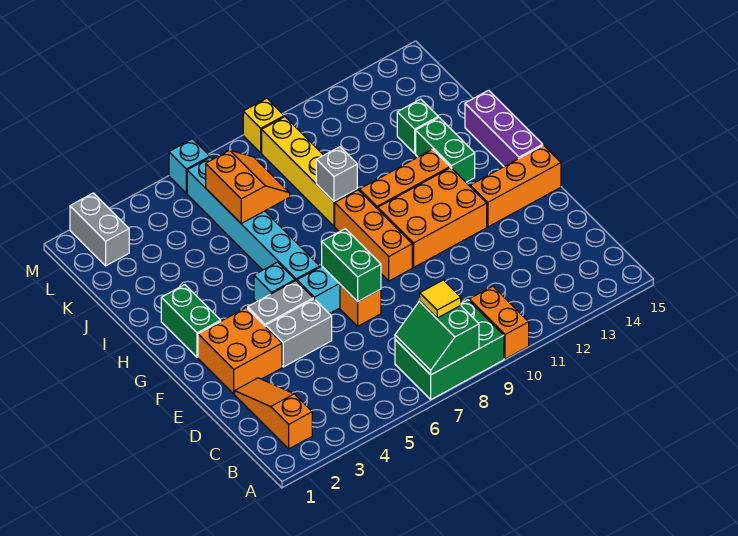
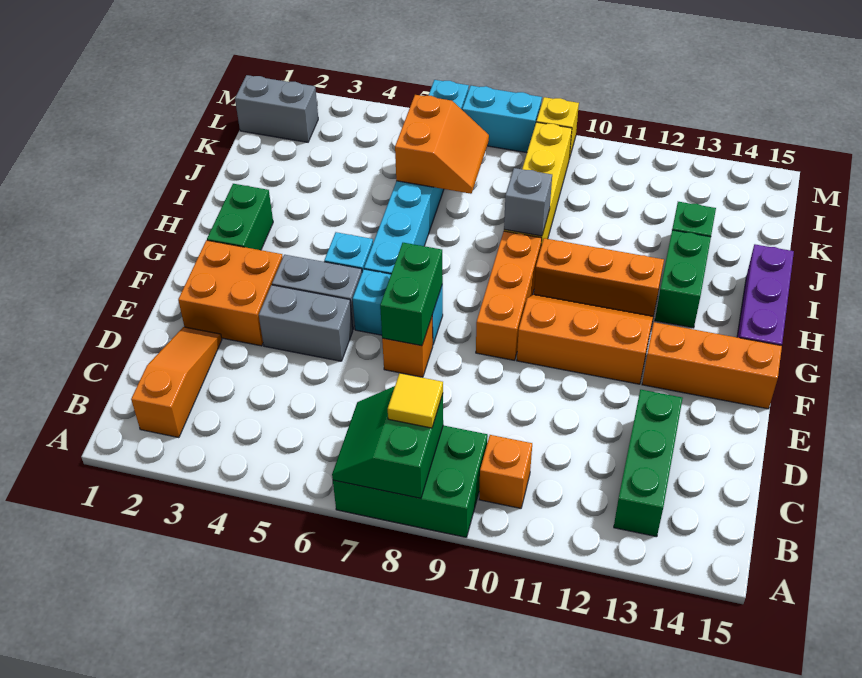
orange brick A10:B10 level 1 -> orange brick B10 level 1
none -> green brick B13:D13 level 1
orange brick F10:G12 level 1 -> orange slope F10:G12 level 1 top F
grey brick L2:M2 level 1 -> grey brick L1:L2 level 1
none -> cyan brick M7:M8 level 1

